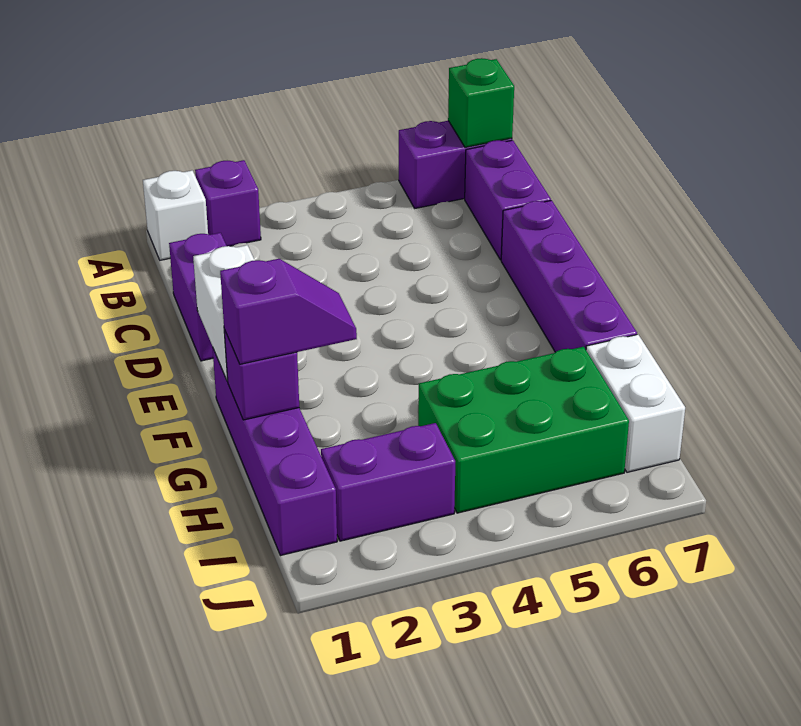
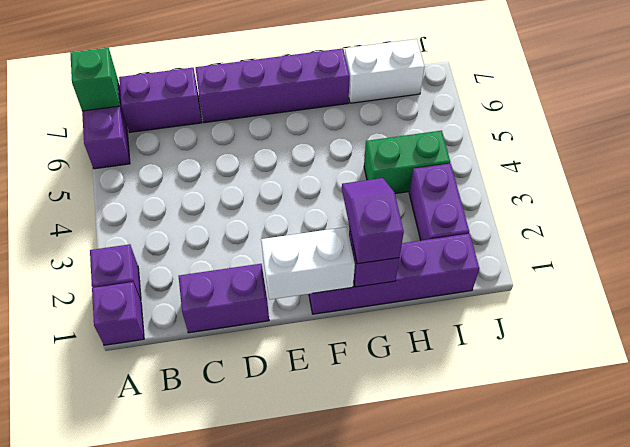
white brick A1 level 1 -> purple brick A1 level 1
green brick H4:I6 level 1 -> green brick H4:I4 level 1

